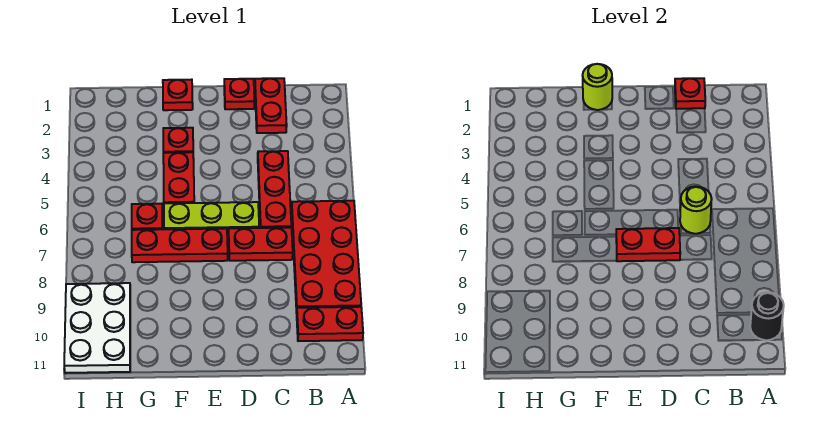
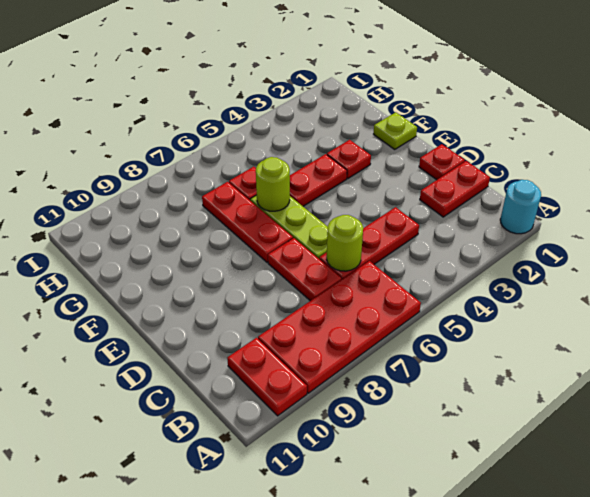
none -> cyan round brick A1 level 1
black round brick A10 level 2 -> none
red plate C1 level 2 -> none
red plate D7:E7 level 2 -> none
red plate F1 level 1 -> lime plate F1 level 1
lime round brick F1 level 2 -> lime round brick F6 level 2
white plate H9:I11 level 1 -> none

